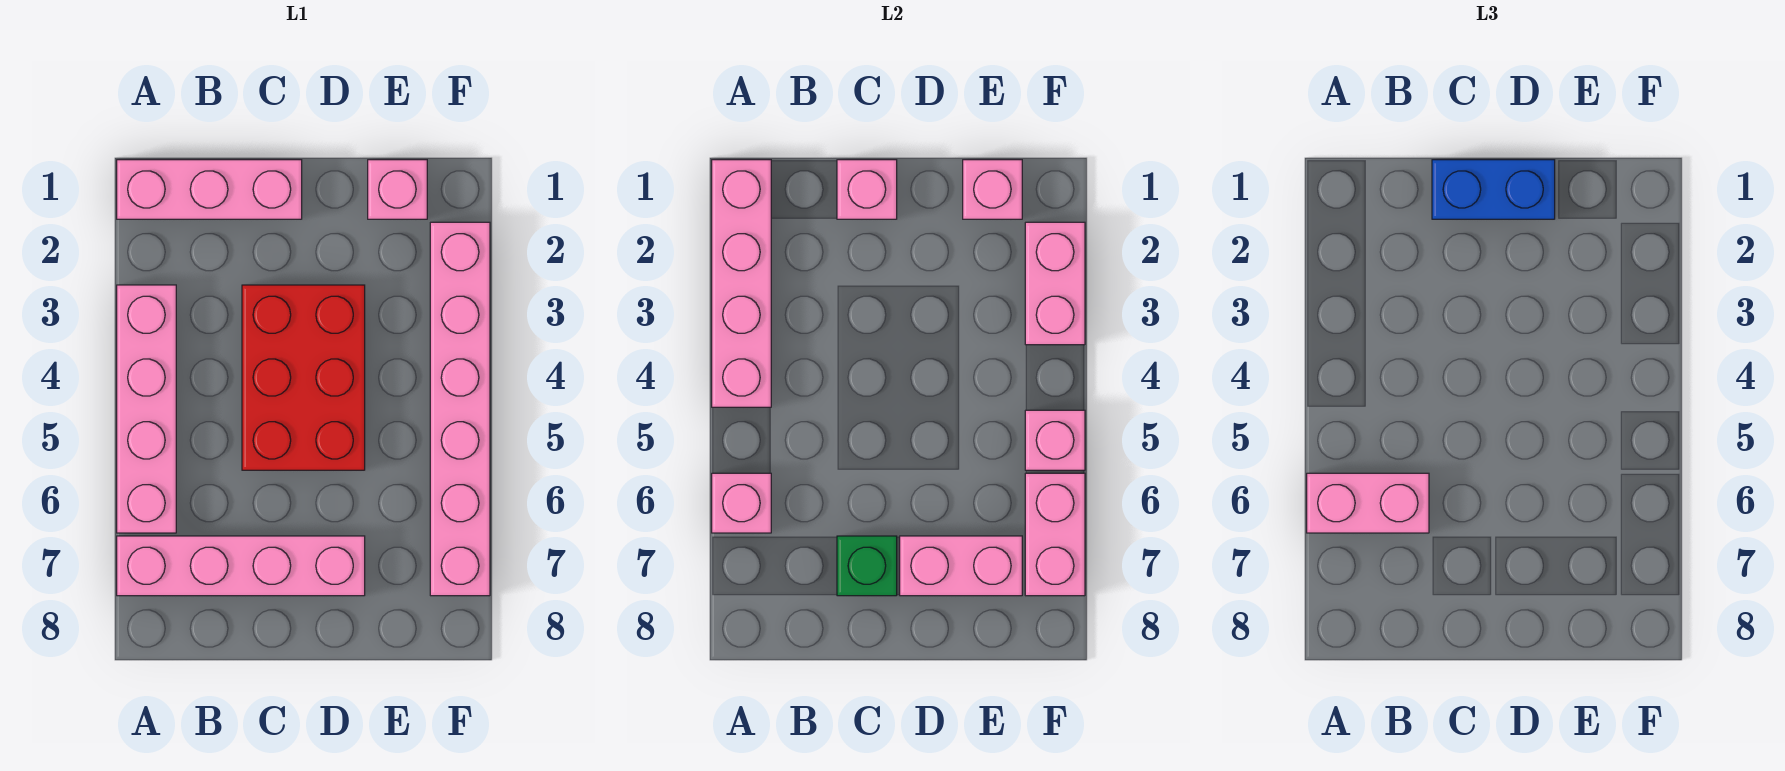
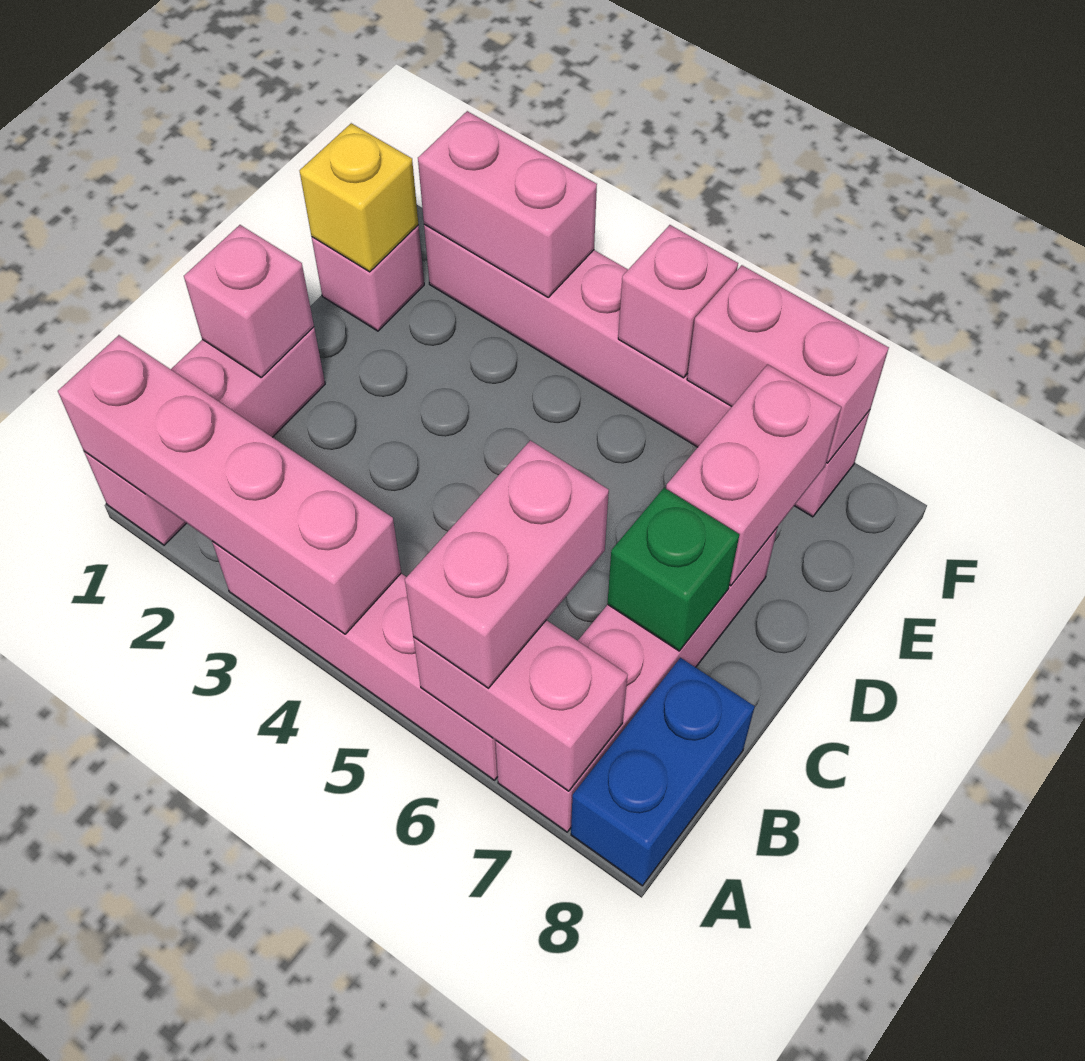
pink brick A6 level 2 -> pink brick A6:A7 level 2
blue brick C1:D1 level 3 -> blue brick A8:B8 level 1
red brick C3:D5 level 1 -> none
pink brick E1 level 2 -> yellow brick E1 level 2

